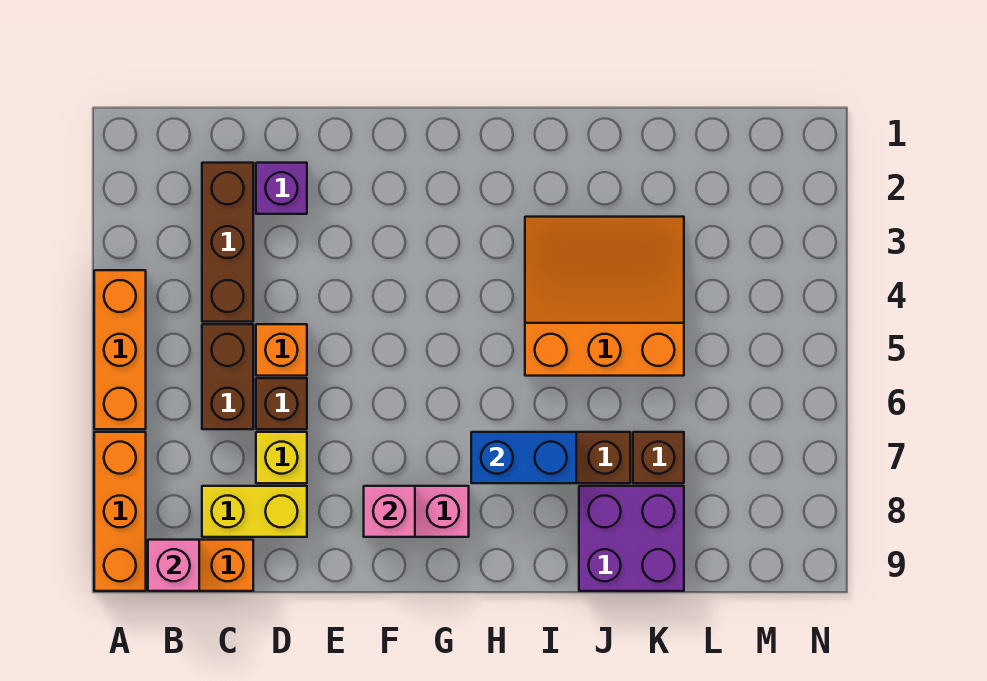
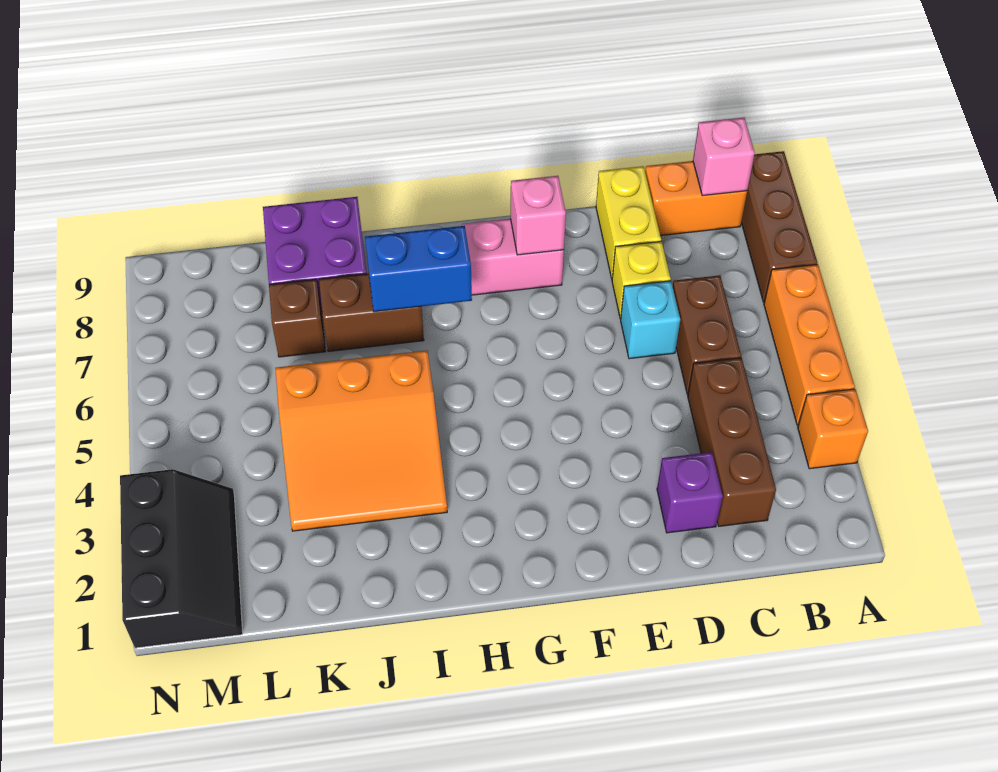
orange brick A7:A9 level 1 -> brown brick A7:A9 level 1
yellow brick C8:D8 level 1 -> yellow brick D8:D9 level 1
orange brick D5 level 1 -> orange brick A3 level 1
brown brick D6 level 1 -> cyan brick D6 level 1
none -> black slope M1:N3 level 1 top N

